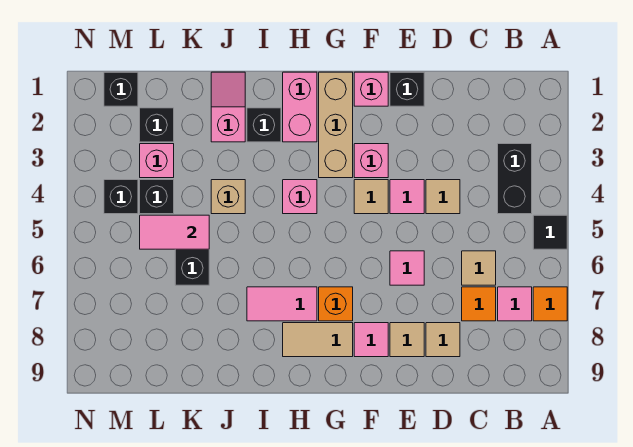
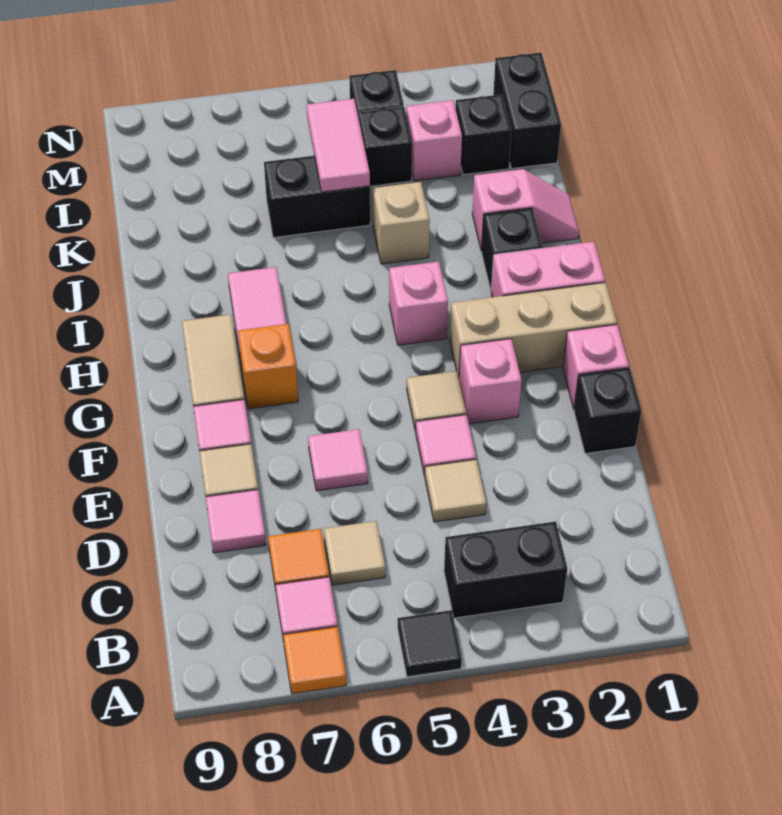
tan tile D8 level 1 -> pink tile D8 level 1
black brick M1 level 1 -> black brick L1:M1 level 1

